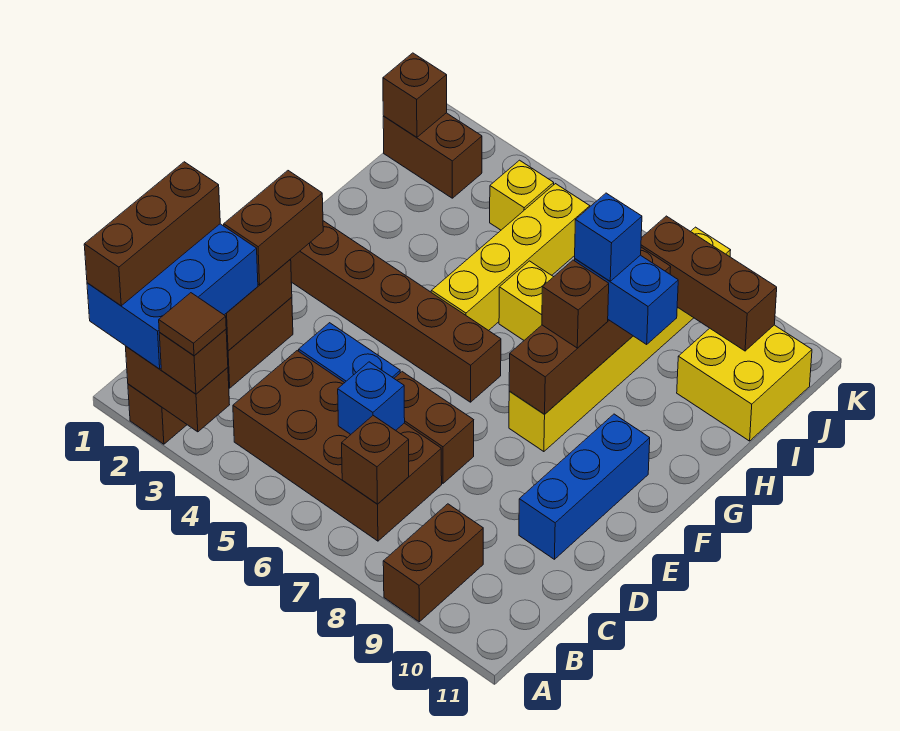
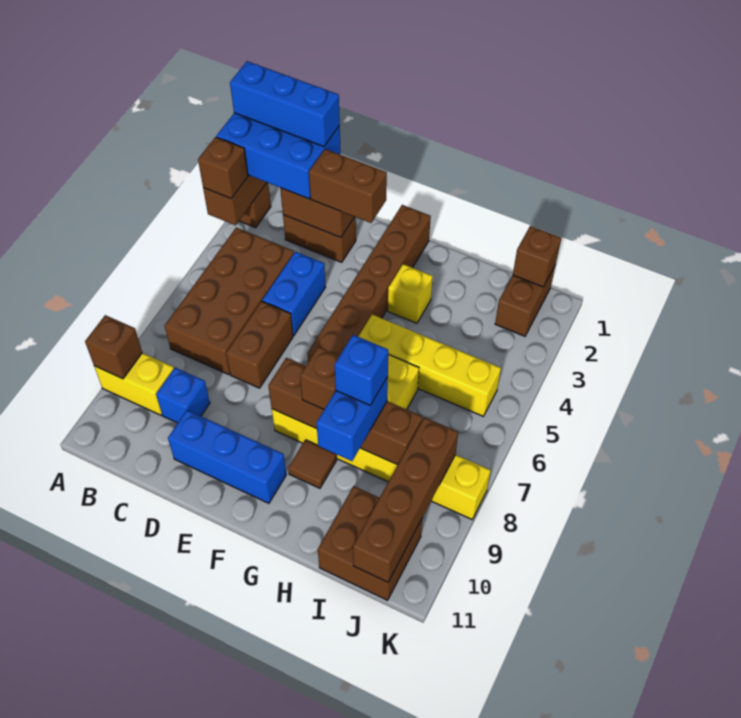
brown brick A1:C1 level 4 -> blue brick A1:C1 level 4
brown tile A3 level 4 -> brown tile G9 level 1
brown brick A9:B9 level 1 -> yellow brick A9:B9 level 1
brown brick B7 level 2 -> brown brick A9 level 2
blue brick C6 level 2 -> blue brick C9 level 1
yellow brick I10:J11 level 1 -> brown brick I10:J11 level 1
yellow brick J4 level 1 -> yellow brick G3 level 1
brown brick J8:J10 level 2 -> brown brick J8:J11 level 2

